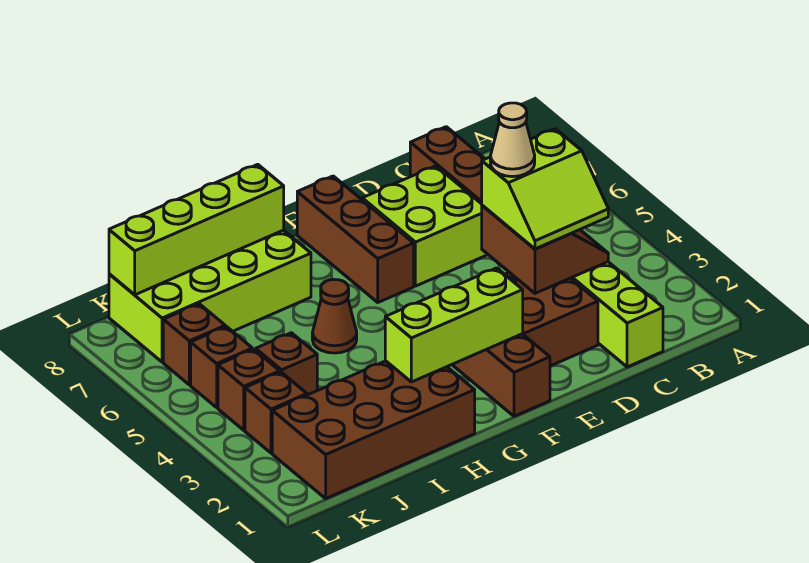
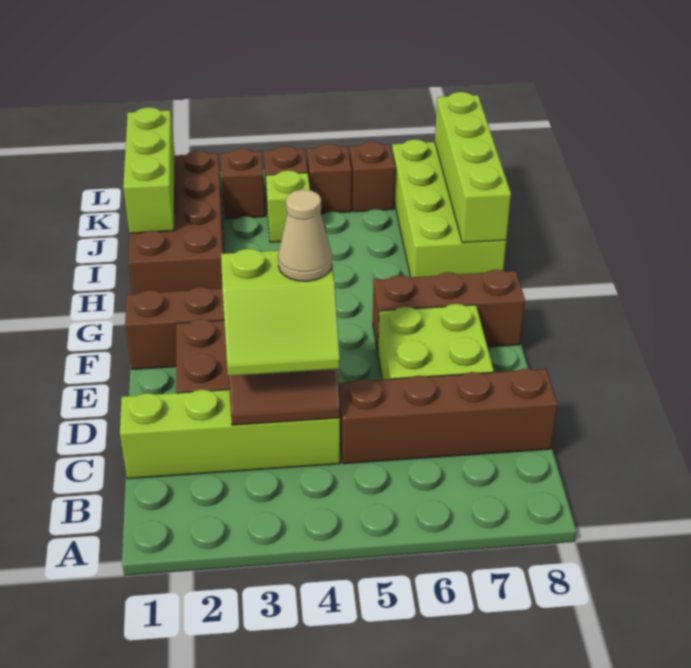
lime slope C3:D4 level 3 top 4 -> lime slope C3:D4 level 3 top D
lime brick F2:H2 level 2 -> lime brick I1:K1 level 2
brown cone H5 level 1 -> none
brown brick J4 level 1 -> lime brick J4 level 1

